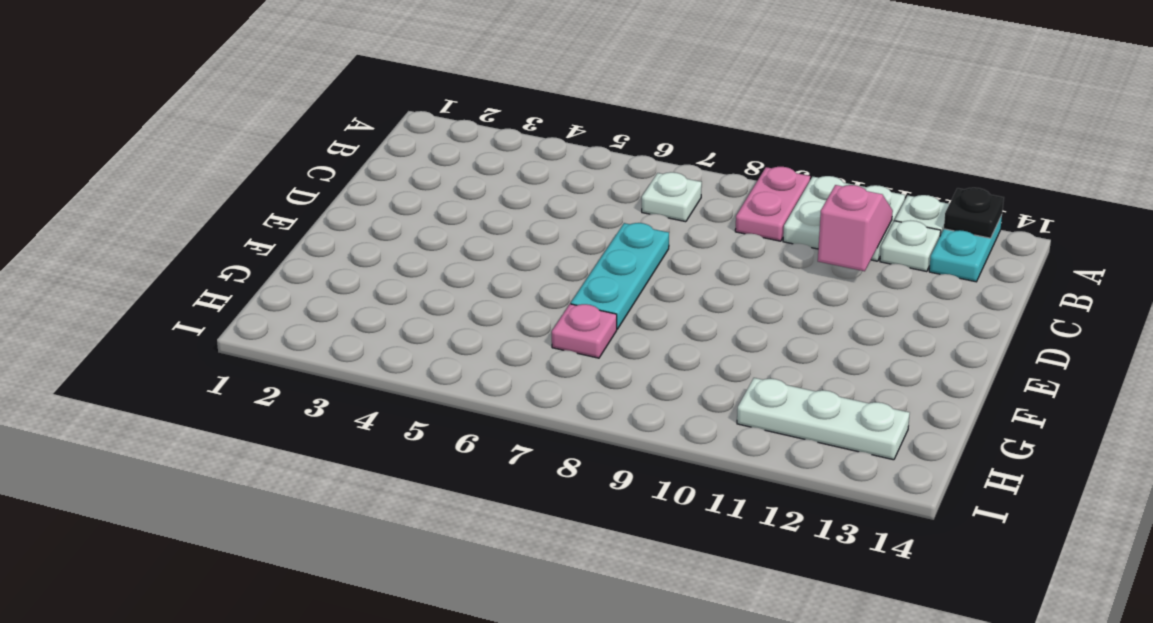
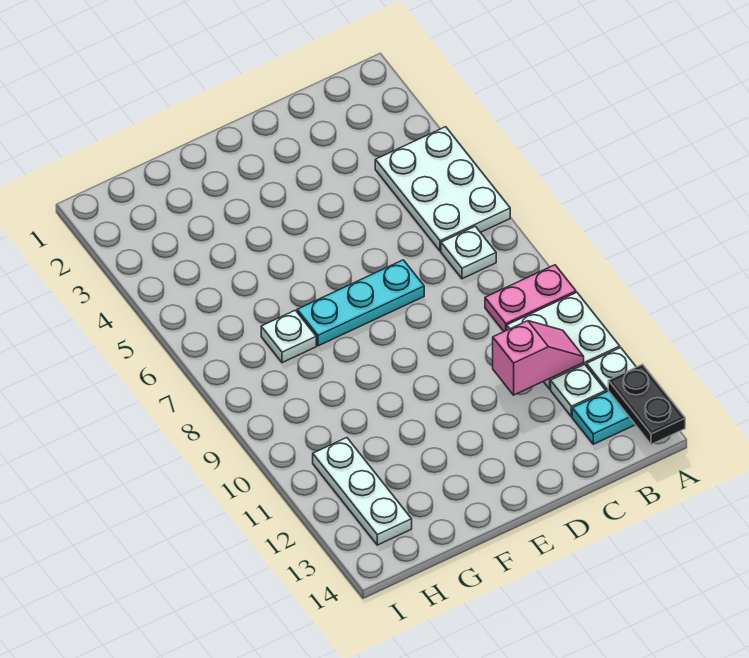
none -> white plate A4:B6 level 1
black plate A13 level 2 -> black plate A13:A14 level 2
pink plate G7 level 1 -> white plate G7 level 1

